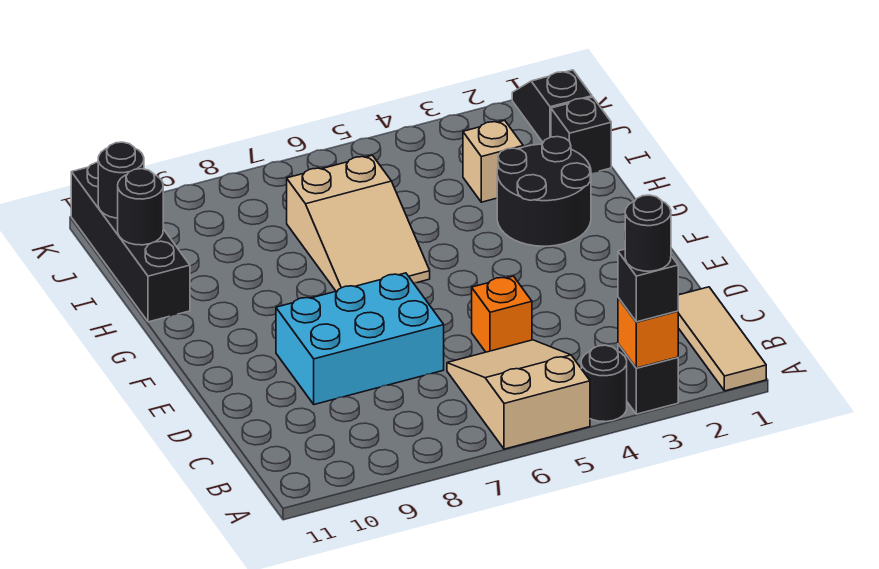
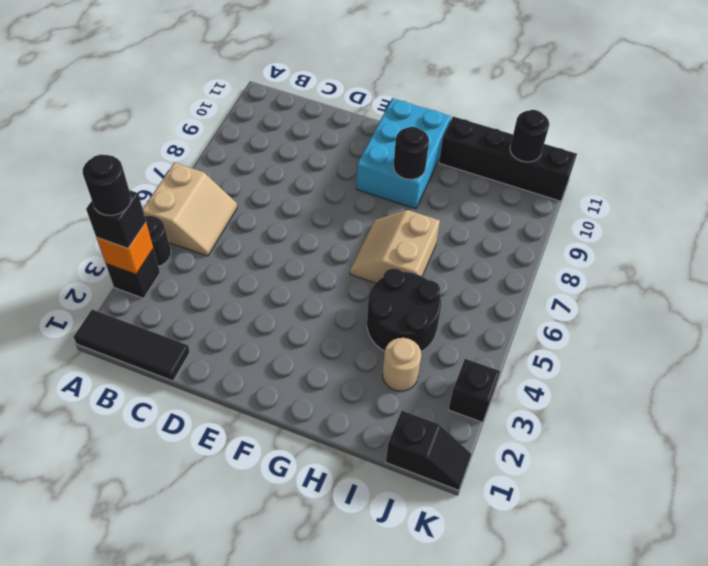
tan tile A1:C1 level 1 -> black tile A1:C1 level 1
tan slope A5:C6 level 1 top A -> tan slope A5:B6 level 1 top A
orange brick D5 level 1 -> none
cyan brick D7:E9 level 1 -> cyan brick F9:G11 level 1
black round brick G2:H3 level 1 -> black round brick H4:I5 level 1
tan slope G6:I7 level 1 top I -> tan slope G6:H7 level 1 top H
black brick I1 level 1 -> black brick K3 level 1
tan brick I3 level 1 -> tan round brick I3 level 1
black round brick I11 level 2 -> black round brick G9 level 2

